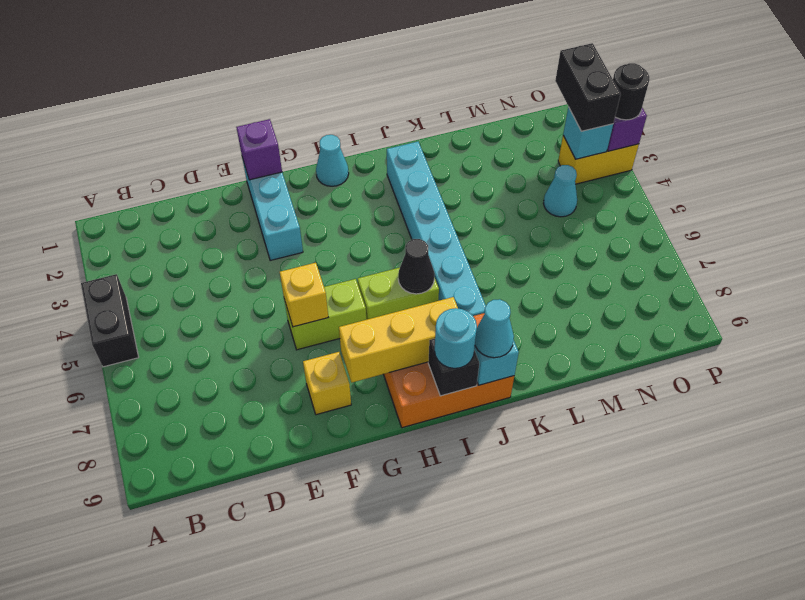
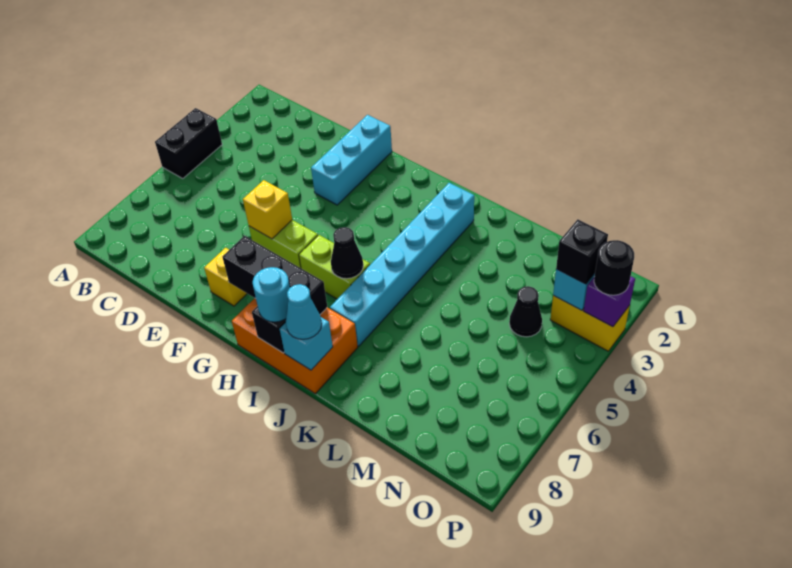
purple brick F1 level 2 -> none
yellow brick G8:I8 level 2 -> black brick G8:I8 level 2
cyan cone H1 level 1 -> none
cyan cone N4 level 1 -> black cone N4 level 1
black brick O2:O3 level 3 -> black brick O3 level 3

